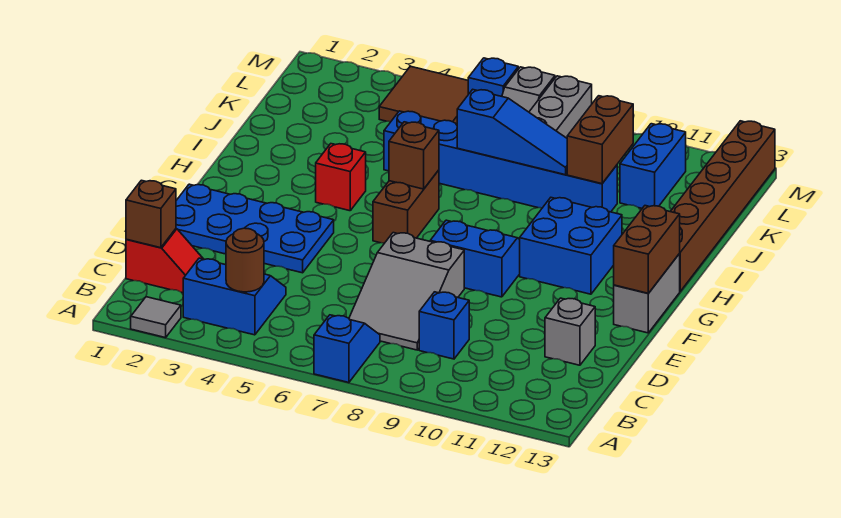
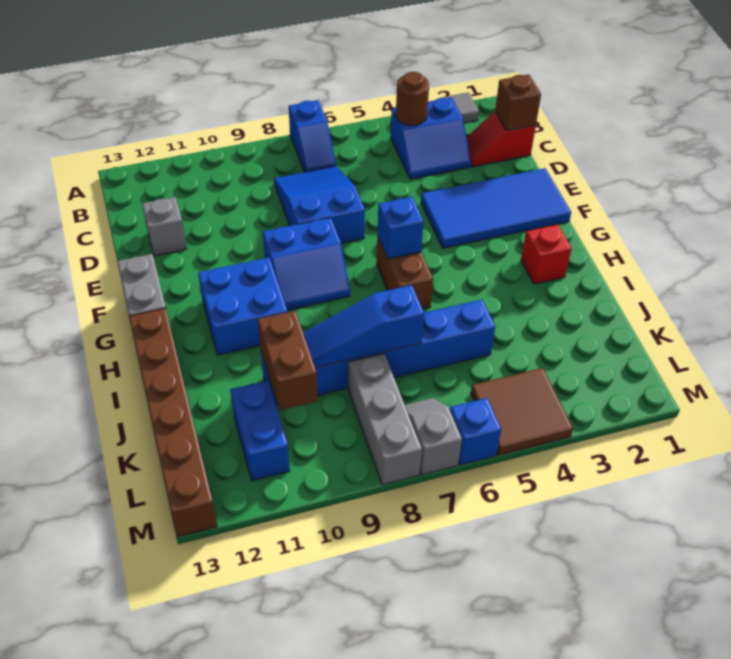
grey slope C7:E8 level 1 top E -> blue slope C7:E8 level 1 top E
blue brick C9 level 1 -> blue brick G6 level 2
blue plate E1:F4 level 1 -> blue tile E1:F4 level 1
brown brick F13:G13 level 2 -> none
red brick H4 level 1 -> red brick H2 level 1
brown brick H6 level 2 -> none

